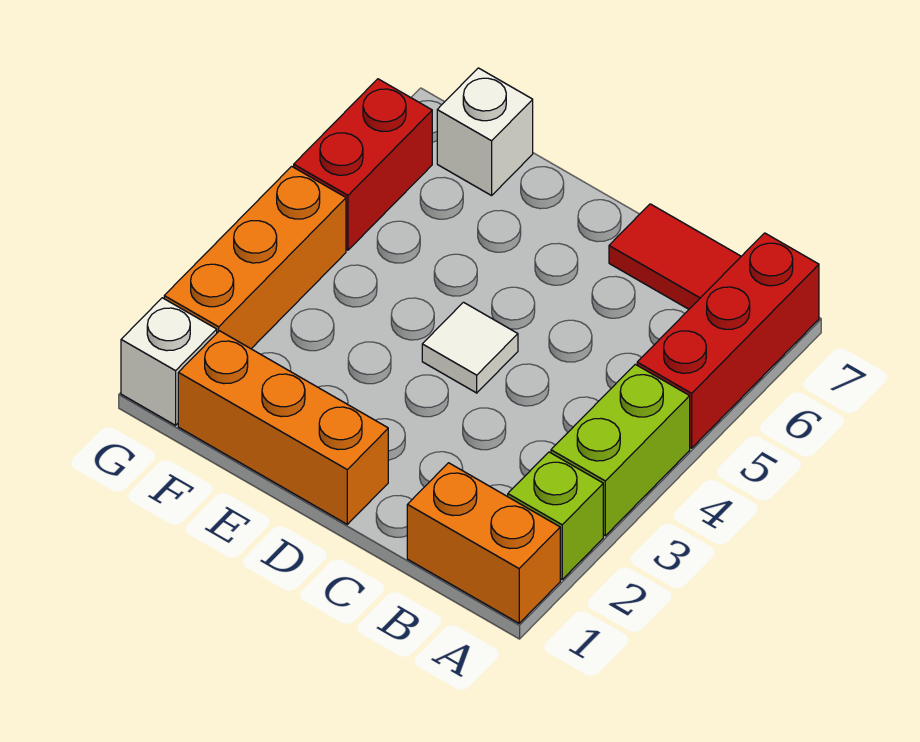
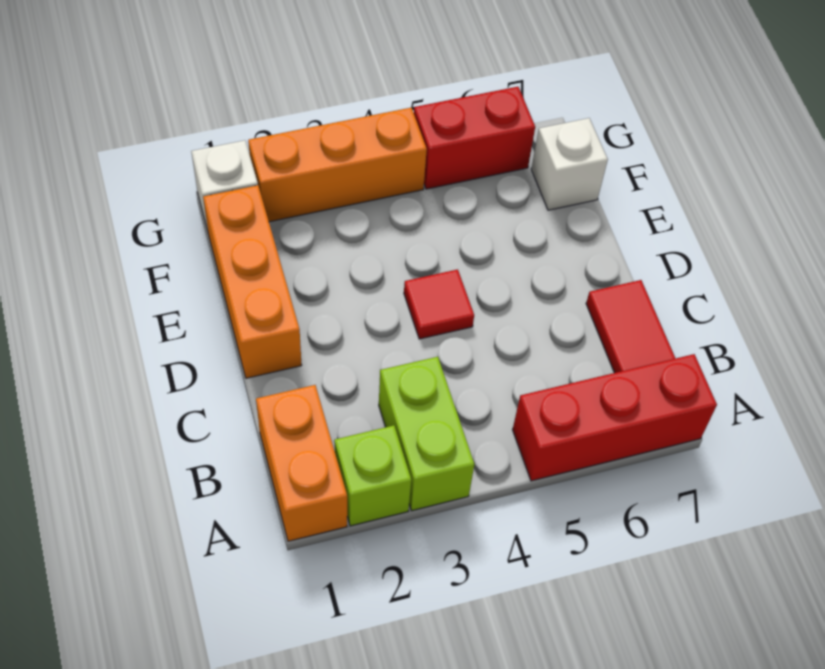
lime brick A3:A4 level 1 -> lime brick A3:B3 level 1
white tile D4 level 1 -> red tile D4 level 1

